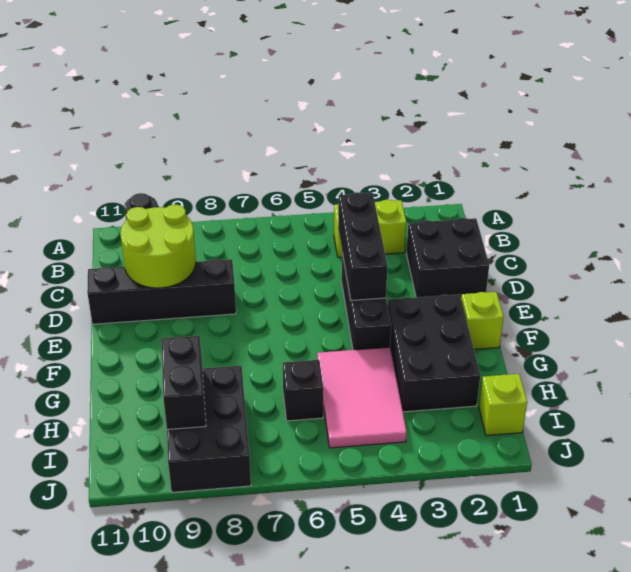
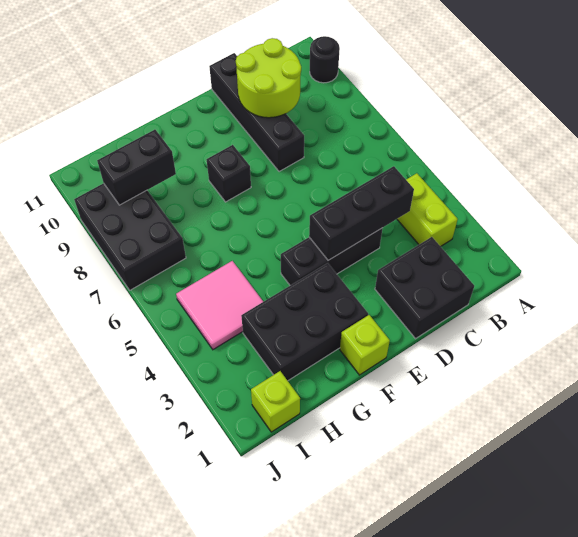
pink tile G4:I5 level 1 -> pink tile H4:I5 level 1
black brick H6 level 1 -> black brick F8 level 1
black brick H8:J9 level 1 -> black brick I7:J9 level 1

